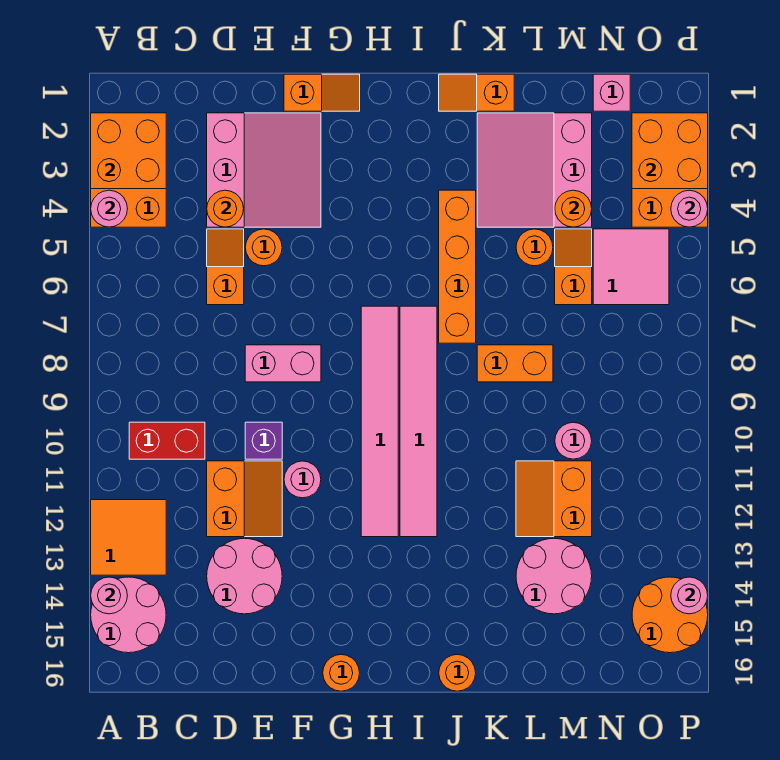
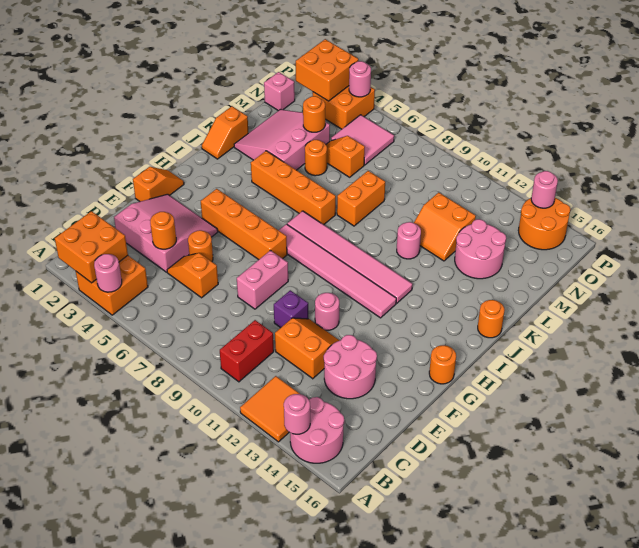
none -> orange brick G4:G7 level 1
pink slope K2:M4 level 1 top M -> pink slope K2:M4 level 1 top 4
pink round brick M10 level 1 -> pink round brick K11 level 1

